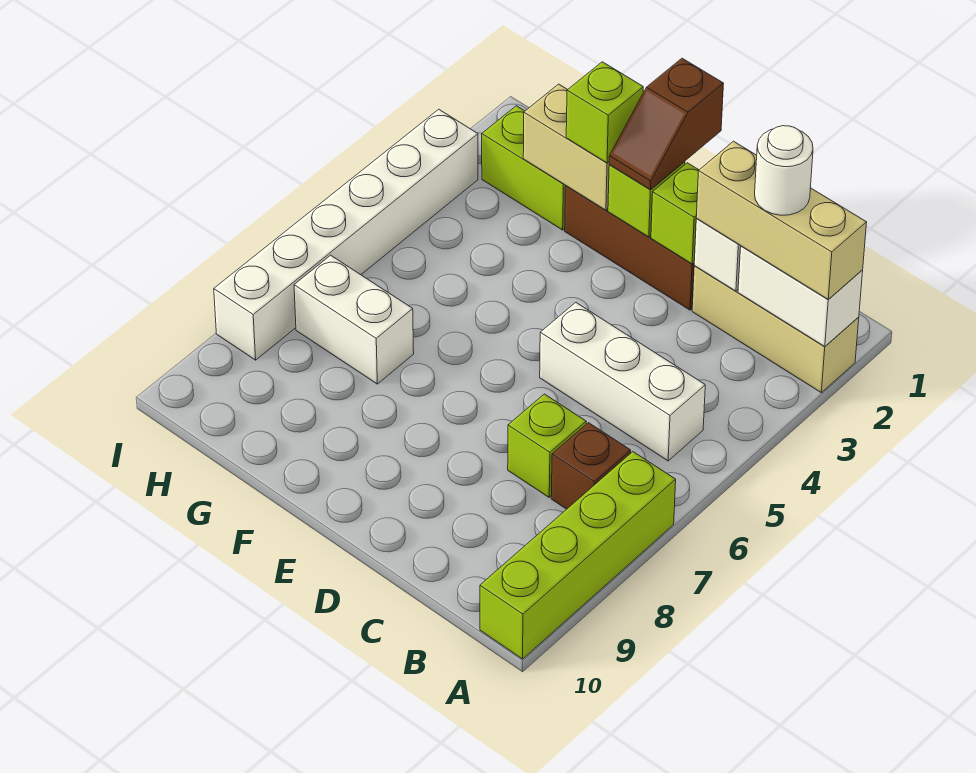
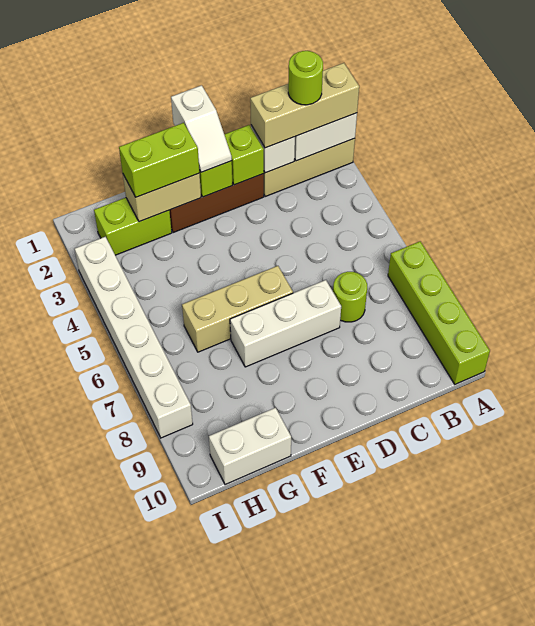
white round brick B2 level 4 -> lime round brick B2 level 4
white brick B5:D5 level 1 -> white brick D7:F7 level 1
brown brick B7 level 1 -> none
lime brick C7 level 1 -> lime round brick C7 level 1
brown slope E1:E2 level 3 top 1 -> white slope E1:E2 level 3 top 1
none -> tan brick E6:G6 level 1
lime brick F2 level 3 -> lime brick F2:G2 level 3
white brick G7:H7 level 1 -> white brick G10:H10 level 1

